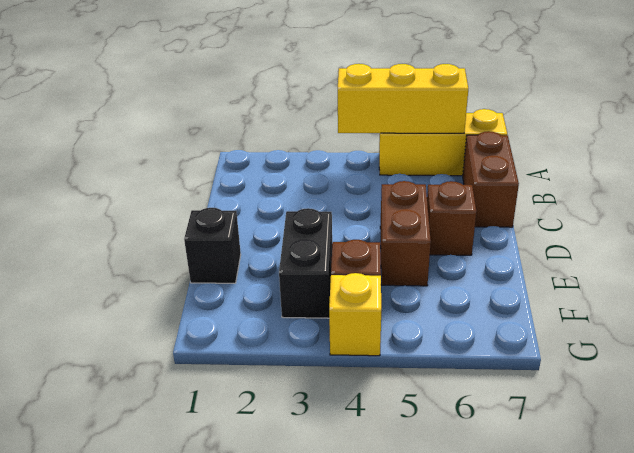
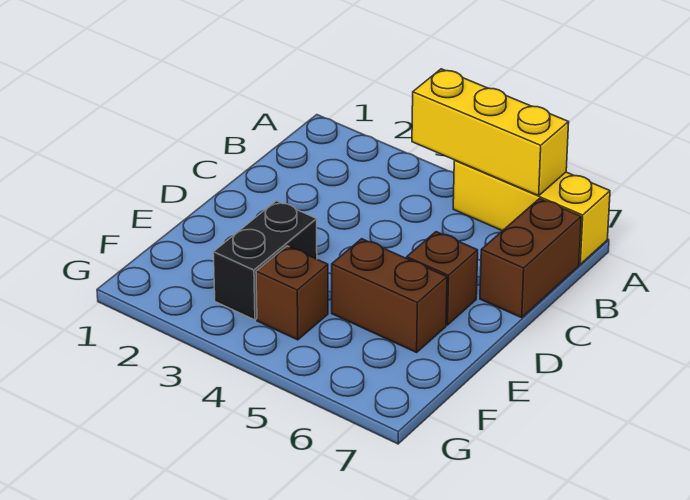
brown brick D5:E5 level 1 -> brown brick E5:E6 level 1
black brick E1 level 1 -> none
yellow brick G4 level 1 -> none

